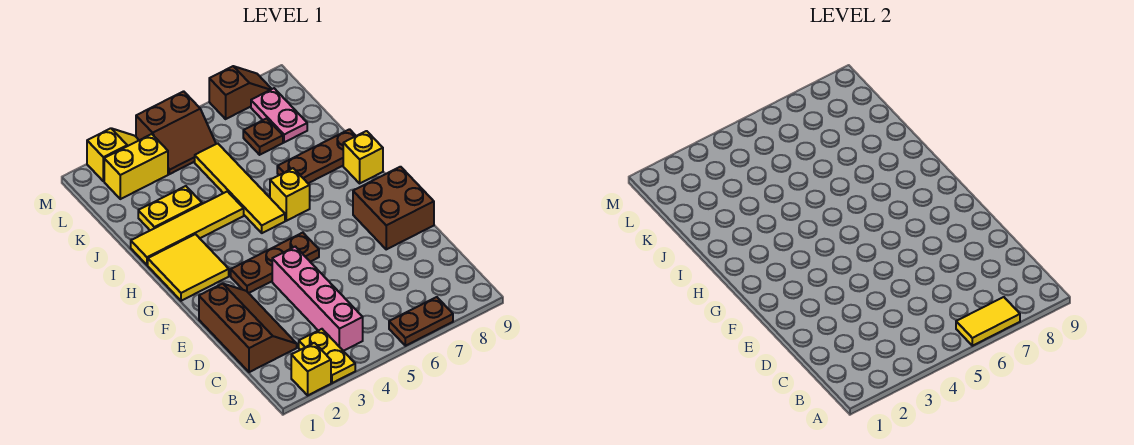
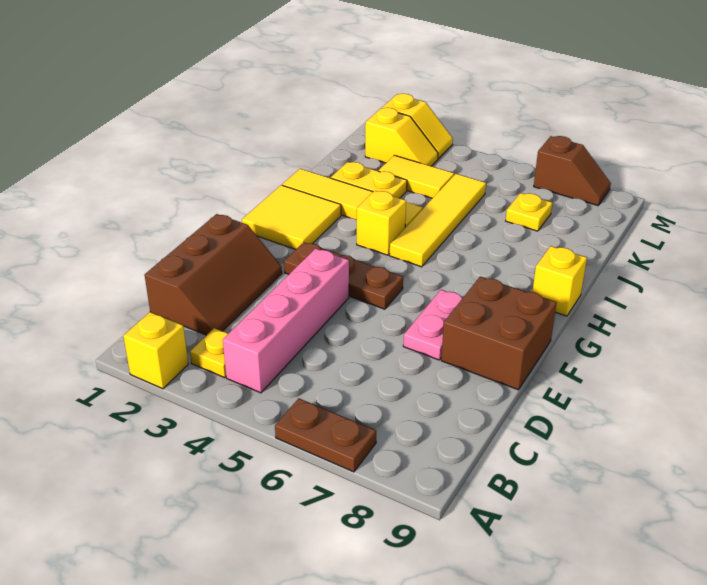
yellow plate A3:B3 level 1 -> yellow plate B3 level 1
yellow tile A6:A7 level 2 -> yellow tile K3:K4 level 1
yellow brick H6 level 1 -> yellow brick H4 level 1
brown plate I7:I9 level 1 -> none
brown plate K7 level 1 -> yellow plate K7 level 1
pink plate K8:L8 level 1 -> pink plate E7:F7 level 1
yellow brick L2:L3 level 1 -> yellow slope L2:L3 level 1 top 2
brown slope L4:M5 level 1 top M -> none

